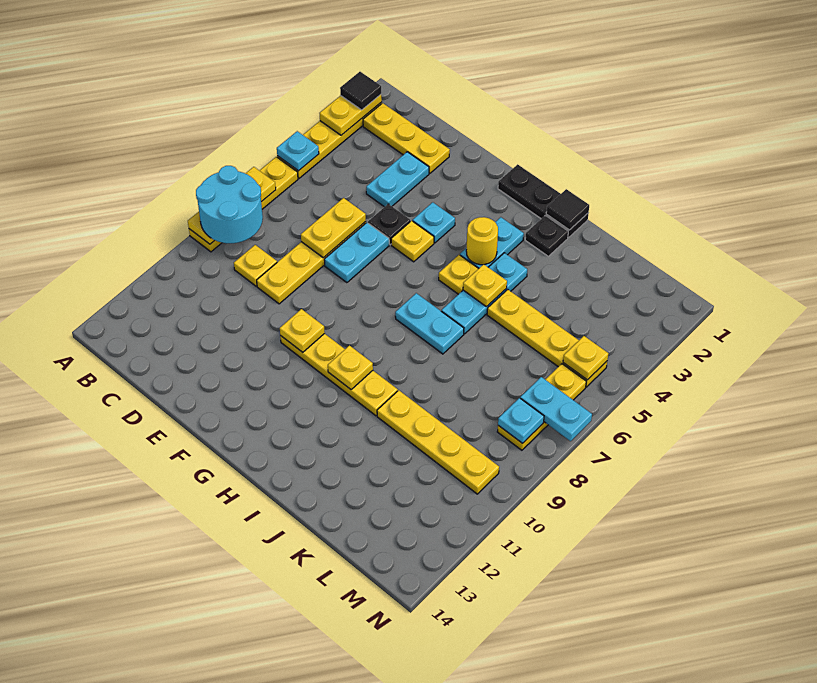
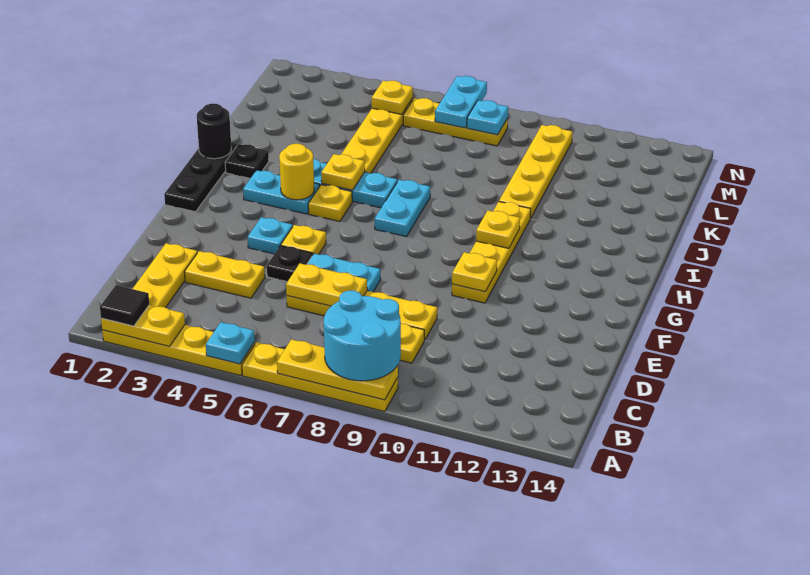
cyan plate D3:D4 level 1 -> yellow plate D3:D4 level 1
black tile I1 level 2 -> black round brick I1 level 2

